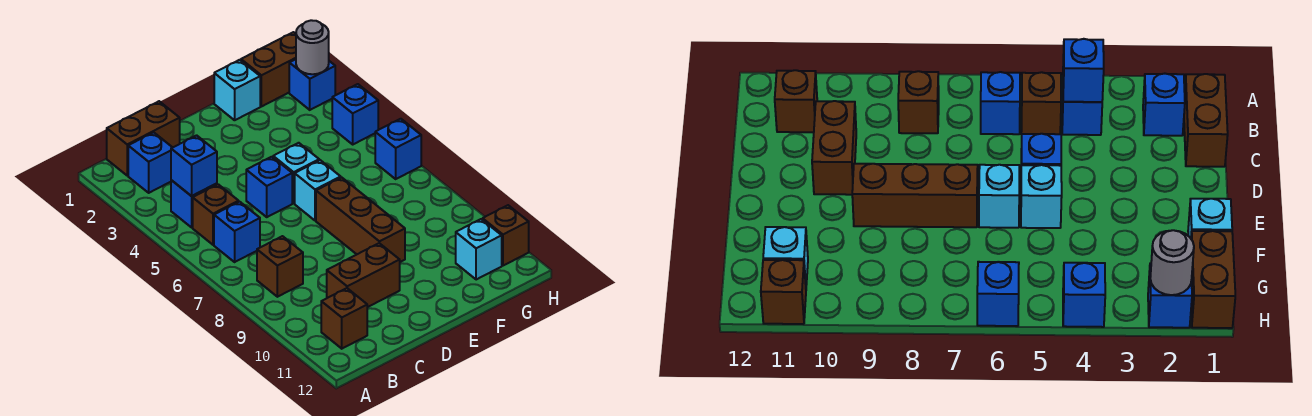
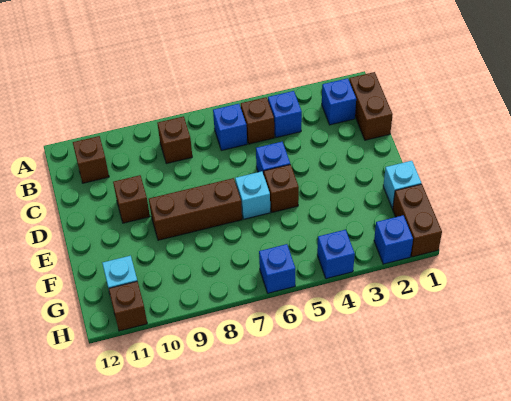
blue brick B4 level 2 -> none
brown brick C10:D10 level 1 -> brown brick D10 level 1
cyan brick E5 level 1 -> brown brick E5 level 1
grey round brick H2 level 2 -> none

